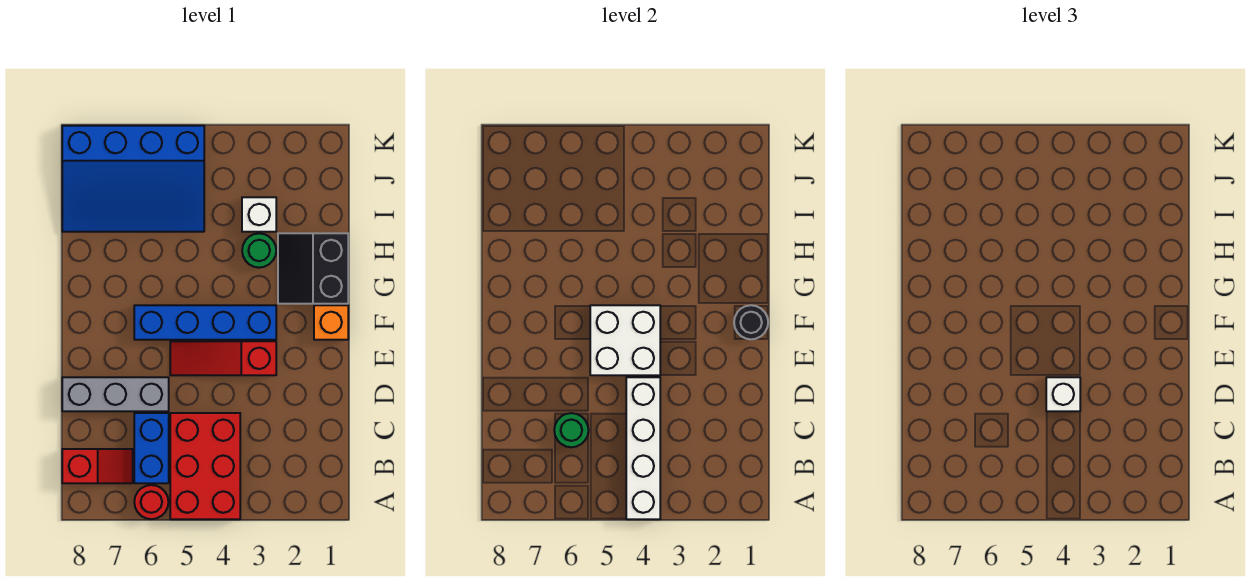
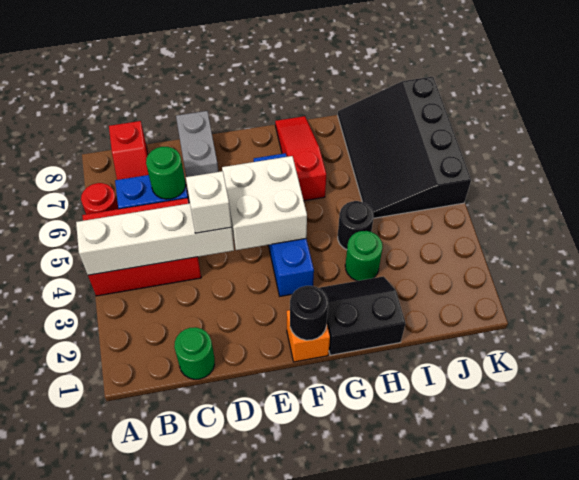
none -> green round brick C1 level 1
grey brick D6:D8 level 1 -> grey brick D7:D8 level 1
red slope E3:E5 level 1 top 3 -> red slope G6:G8 level 1 top 6
none -> black round brick H4 level 1
white brick I3 level 1 -> none
blue slope I5:K8 level 1 top K -> black slope I5:K8 level 1 top K

